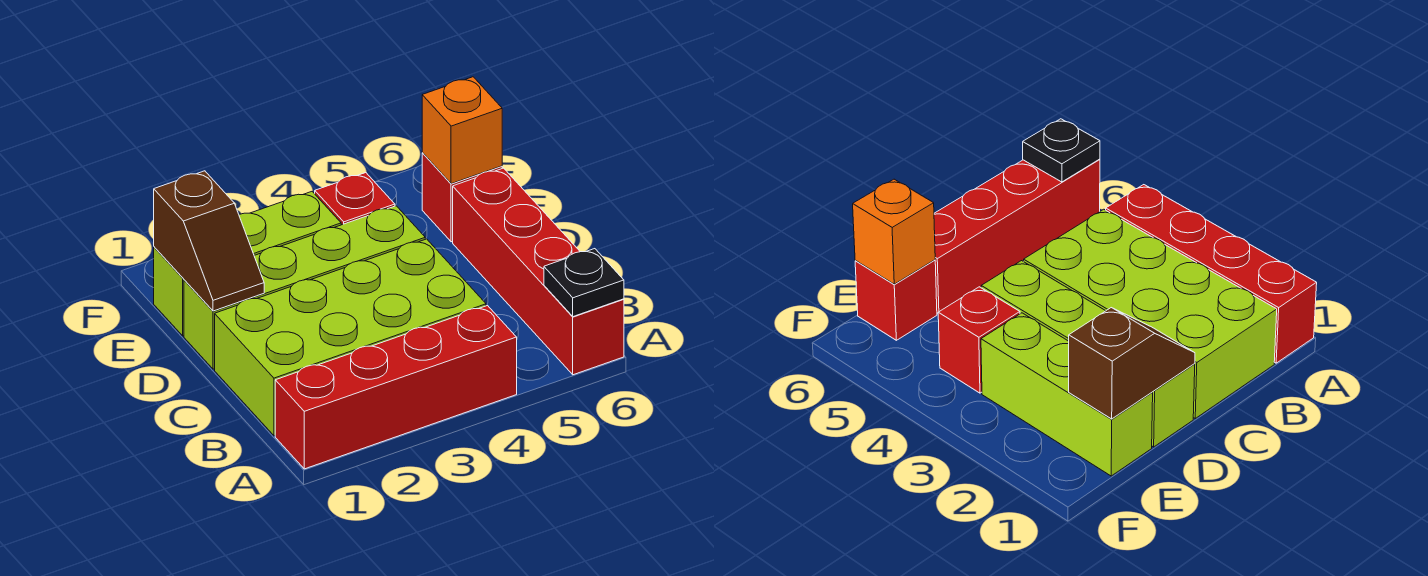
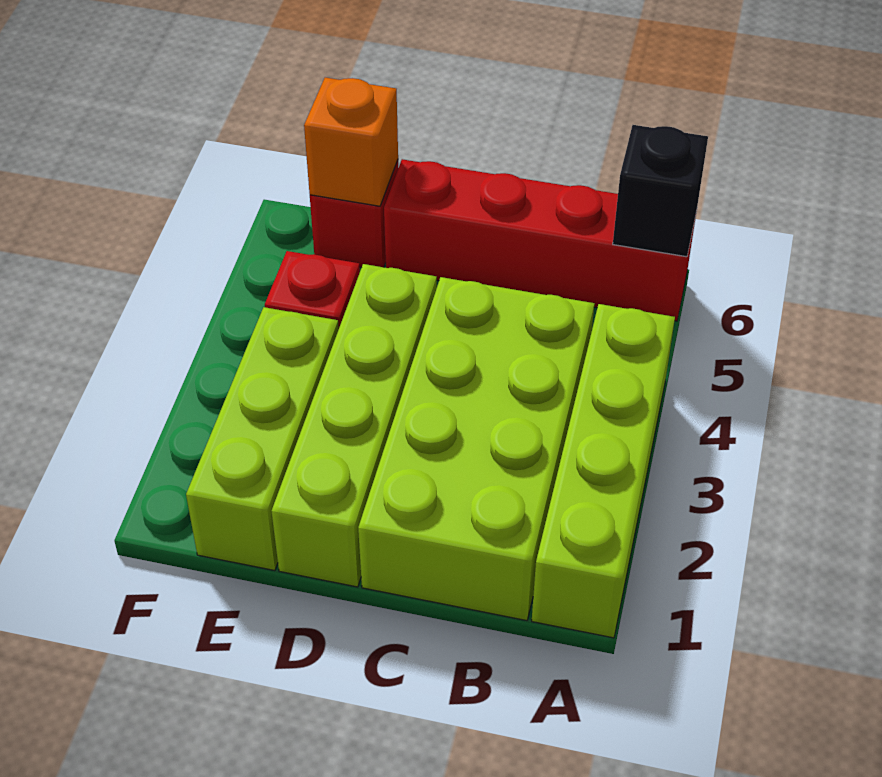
red brick A1:A4 level 1 -> lime brick A1:A4 level 1
black plate A6 level 2 -> black brick A6 level 2
brown slope D1:E1 level 2 top E -> none

